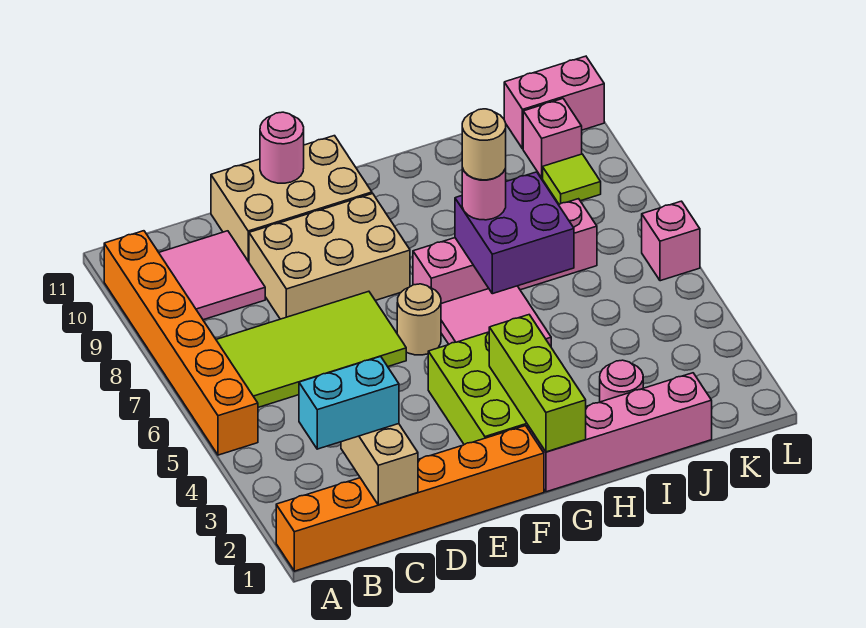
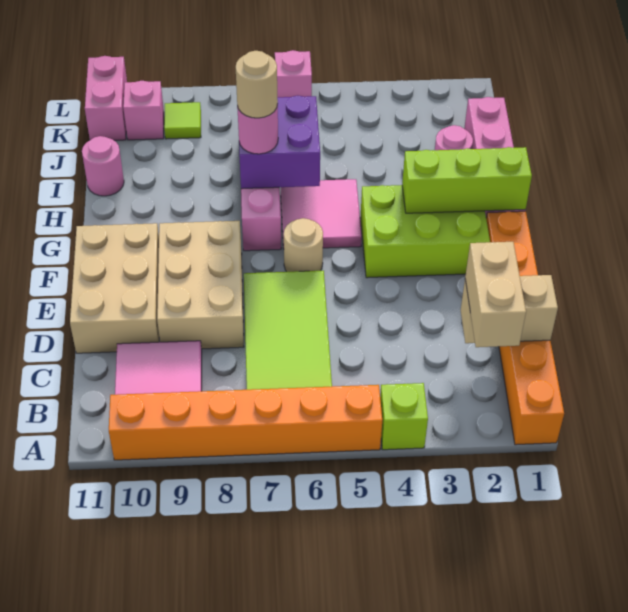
none -> lime brick A4 level 1
cyan brick B2:C2 level 3 -> tan brick B2:C2 level 3
pink round brick E11 level 2 -> pink round brick I11 level 1

